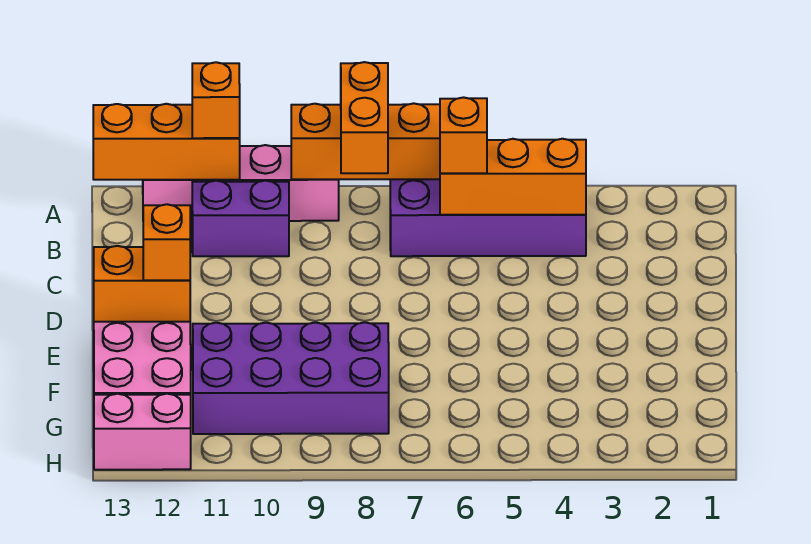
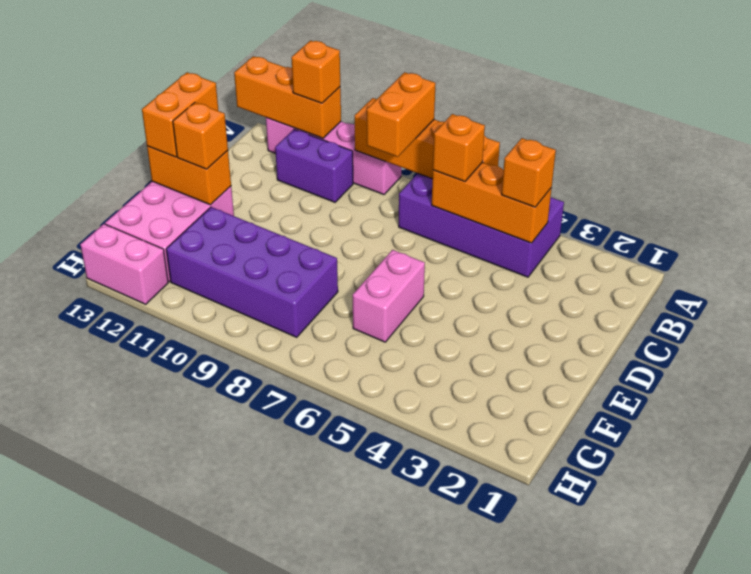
none -> orange brick B4 level 3
none -> orange brick D13:E13 level 3
none -> pink brick E6:F6 level 1

